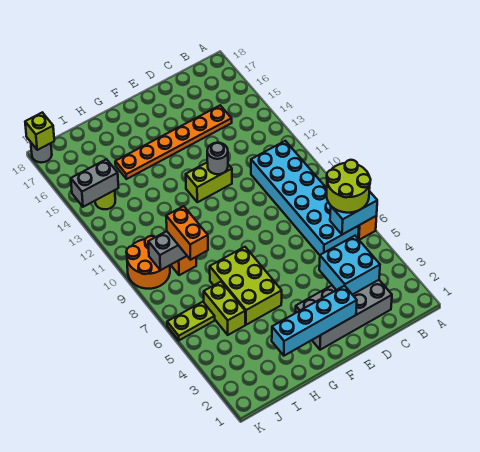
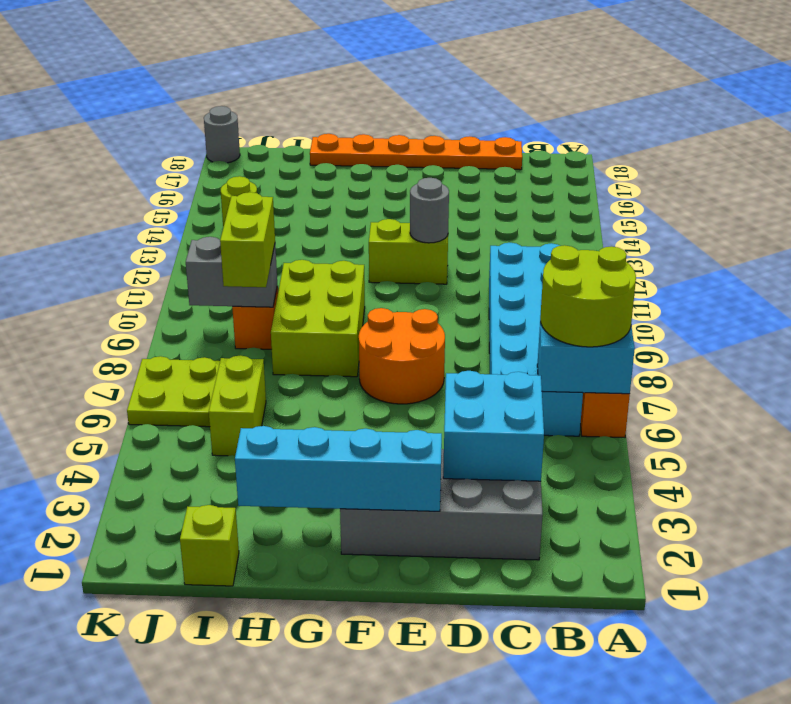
orange plate C15:H15 level 1 -> orange plate C18:H18 level 1
lime brick G5:H7 level 1 -> lime brick G8:H10 level 1
orange brick I8:I9 level 3 -> lime brick I8:I9 level 3
lime plate J6:K6 level 1 -> lime plate J6:K7 level 1
orange round brick J9:K10 level 1 -> orange round brick E7:F8 level 1
grey brick J14:K14 level 2 -> none
lime brick K18 level 2 -> lime brick I1 level 1

